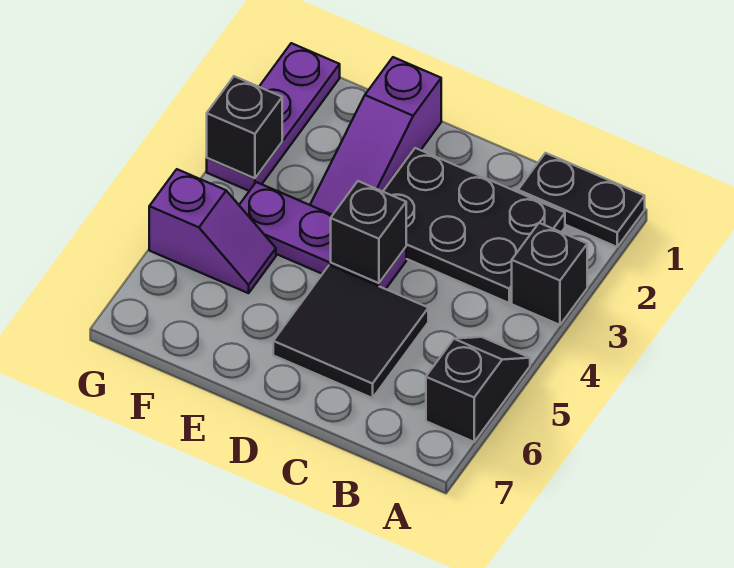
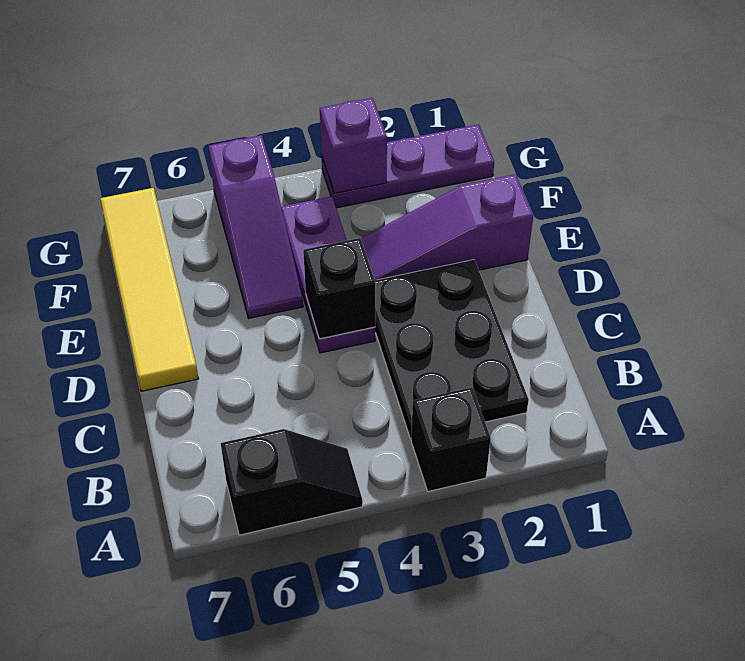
black plate A1:B1 level 1 -> none
black tile C5:D6 level 1 -> none
none -> yellow tile D7:G7 level 1
purple slope F5:G5 level 1 top G -> purple slope E5:G5 level 1 top G
black brick G3 level 2 -> purple brick G3 level 2

